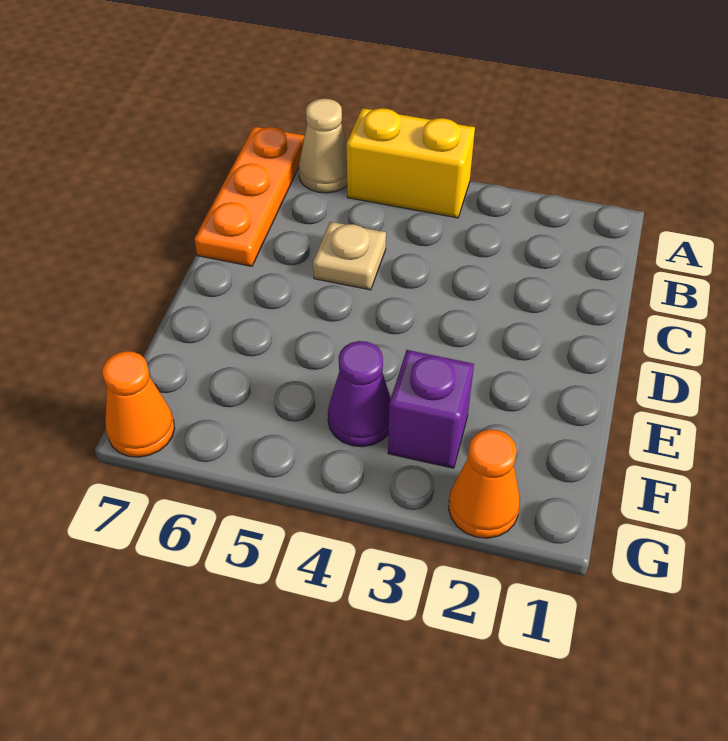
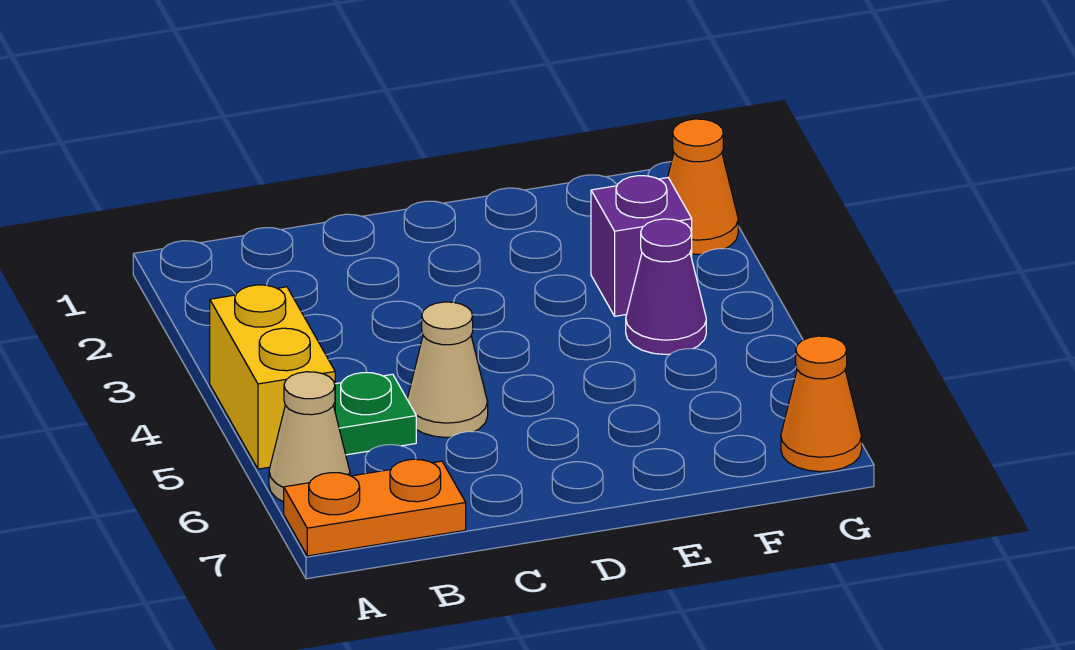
orange plate A7:C7 level 1 -> orange plate A7:B7 level 1
none -> green plate B5 level 1
tan plate C5 level 1 -> tan cone C5 level 1

